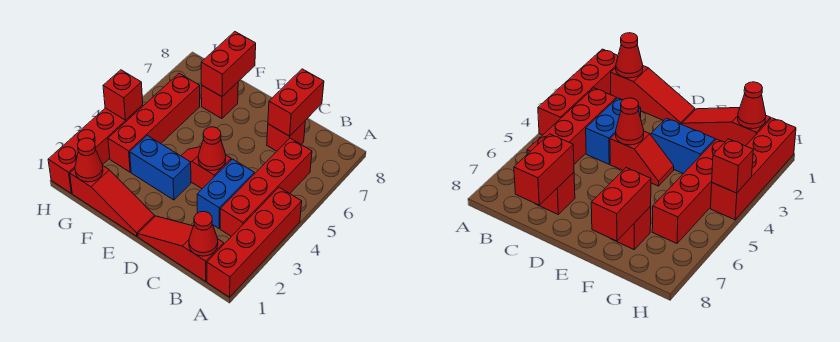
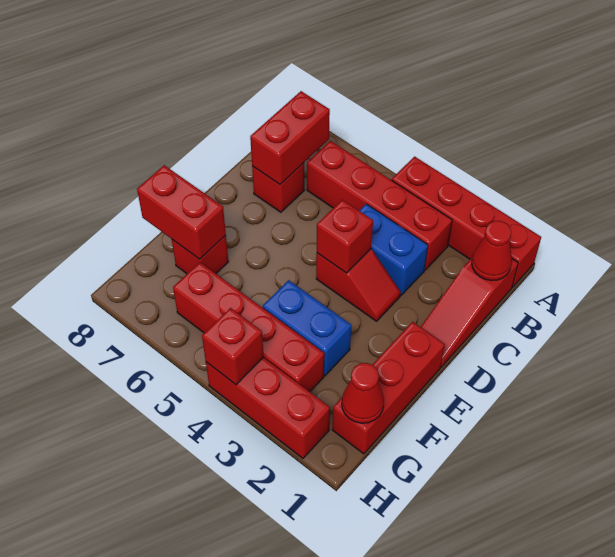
red brick C7:C8 level 2 -> red brick B7:C7 level 2
red slope D4:E4 level 1 top D -> red slope D3:D4 level 1 top 4
red cone D4 level 2 -> red brick D4 level 2
red slope E1:G1 level 1 top G -> red brick E1:G1 level 1
blue brick E3:F3 level 1 -> blue brick F3:F4 level 1
red brick H1:H4 level 1 -> red brick H2:H4 level 1

